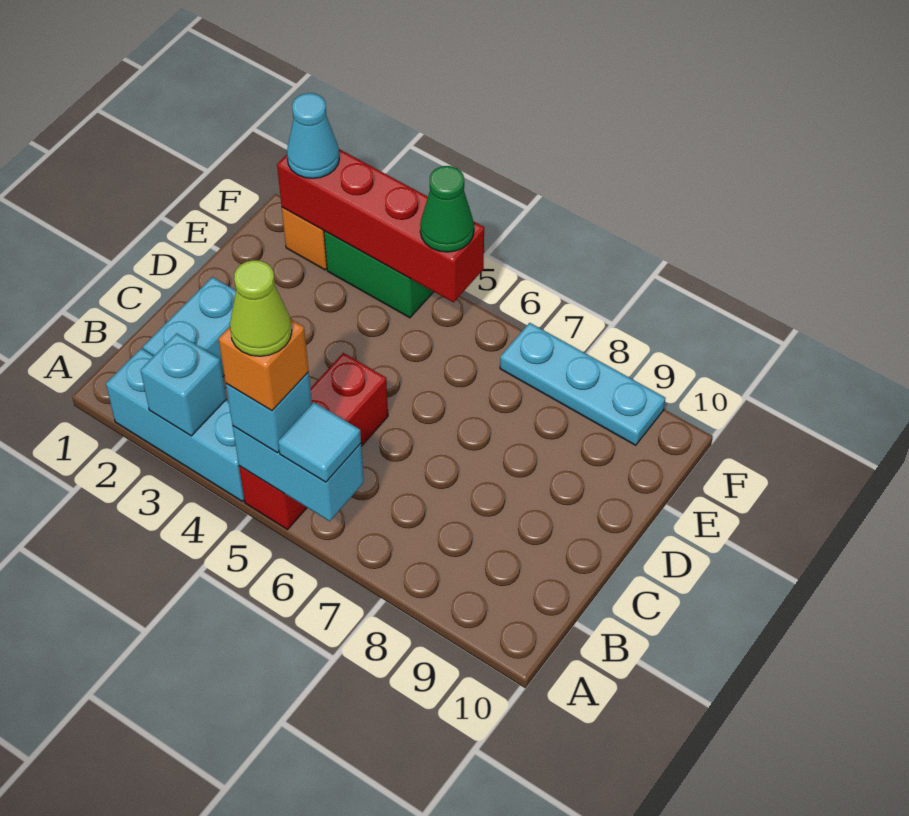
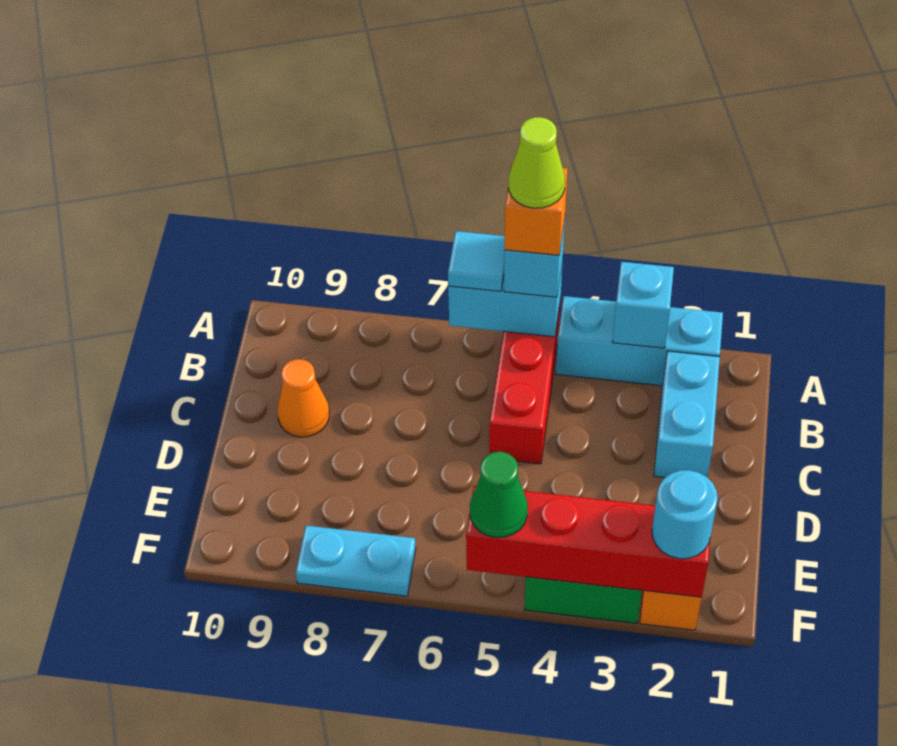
none -> orange cone C9 level 1
cyan cone F2 level 3 -> cyan round brick F2 level 3
cyan plate F7:F9 level 1 -> cyan plate F7:F8 level 1

